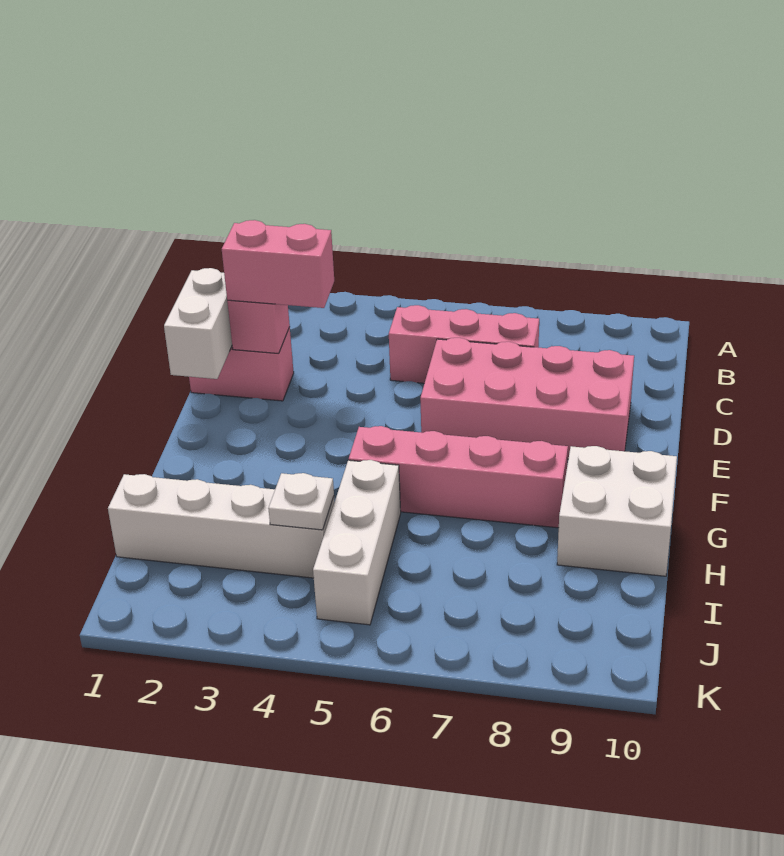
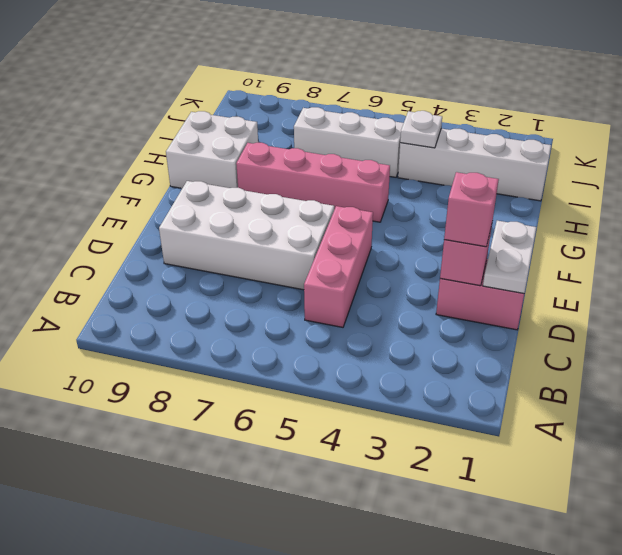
pink brick C5:C7 level 1 -> pink brick C5:E5 level 1
white brick D1:E1 level 2 -> white plate D1:E1 level 2
pink brick D2:D3 level 3 -> pink brick D2 level 3
pink brick D6:E9 level 1 -> white brick D6:E9 level 1
white brick H5:J5 level 1 -> white brick I5:I7 level 1

